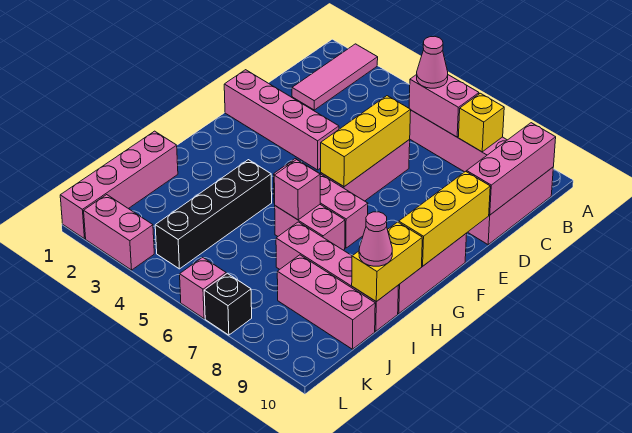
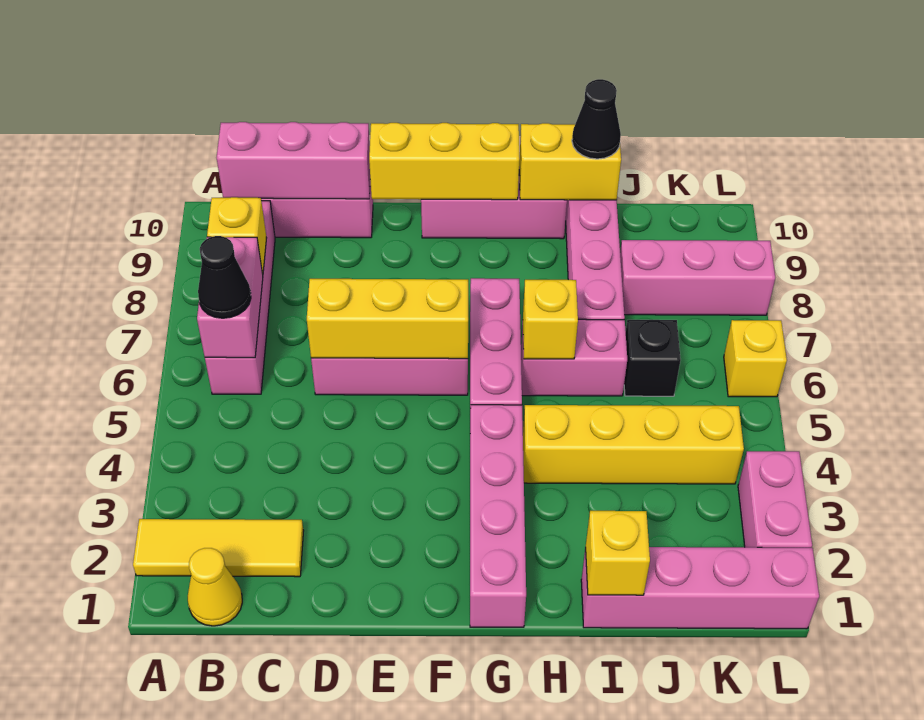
pink tile A2:C2 level 1 -> yellow tile A2:C2 level 1
none -> yellow cone B1 level 1
pink cone B6 level 3 -> black cone B6 level 3
pink brick E1:E4 level 1 -> pink brick G1:G4 level 1
black brick H4:K4 level 1 -> yellow brick H4:K4 level 1
pink brick H6:H7 level 1 -> pink brick H6:I6 level 1
pink brick H6 level 2 -> yellow brick H6 level 2
none -> yellow brick I1 level 2
pink cone I10 level 3 -> black cone I10 level 3
pink brick J8:J10 level 1 -> pink brick J8:L8 level 1
pink brick L6 level 1 -> yellow brick L6 level 1
black brick L7 level 1 -> black brick J6 level 1

